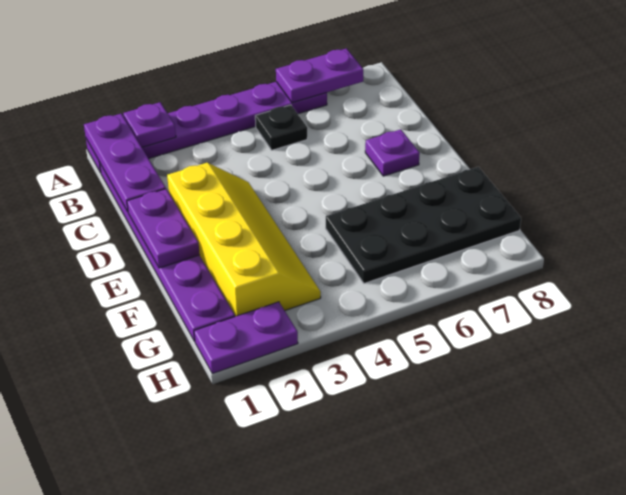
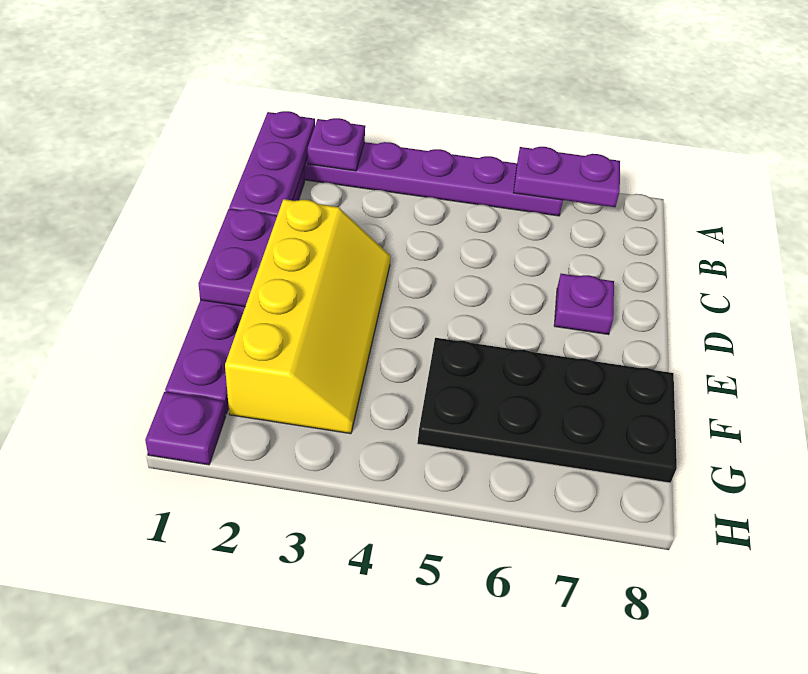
black plate B5 level 1 -> none
purple plate H1:H2 level 1 -> purple plate H1 level 1

